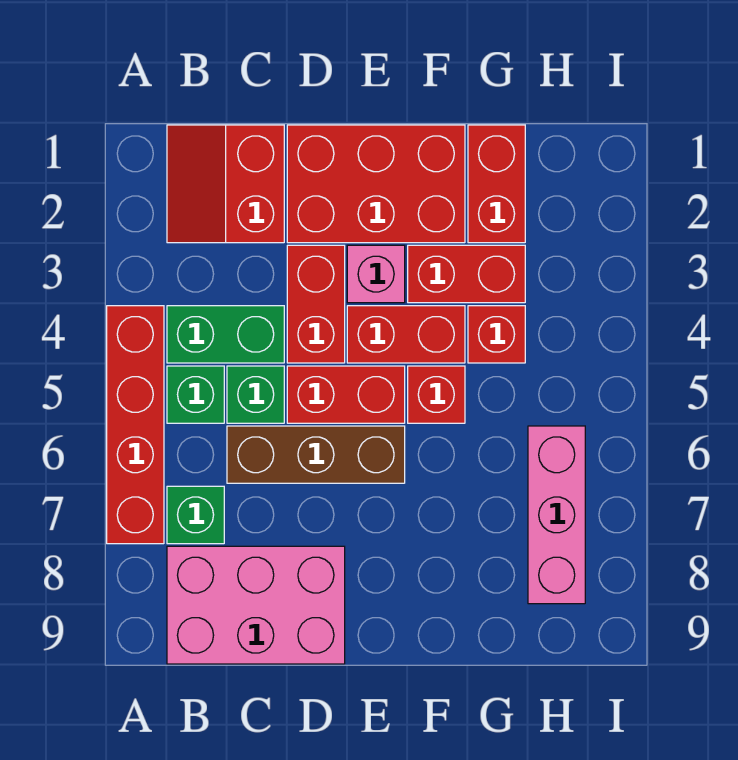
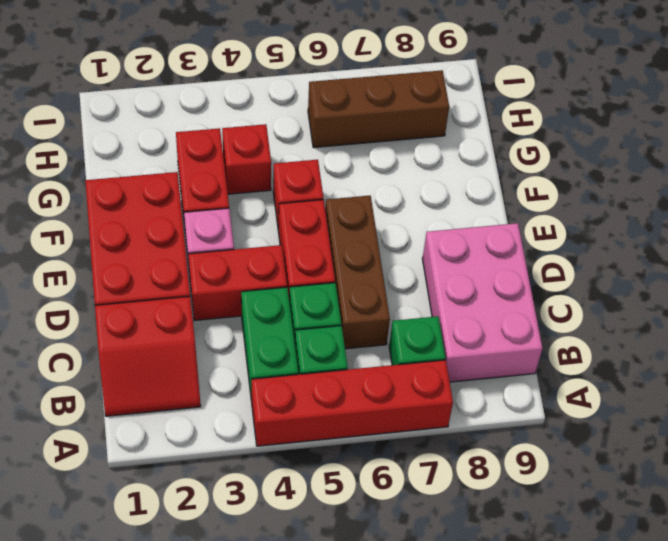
red brick E4:F4 level 1 -> none
red brick G1:G2 level 1 -> none
pink brick H6:H8 level 1 -> brown brick H6:H8 level 1

